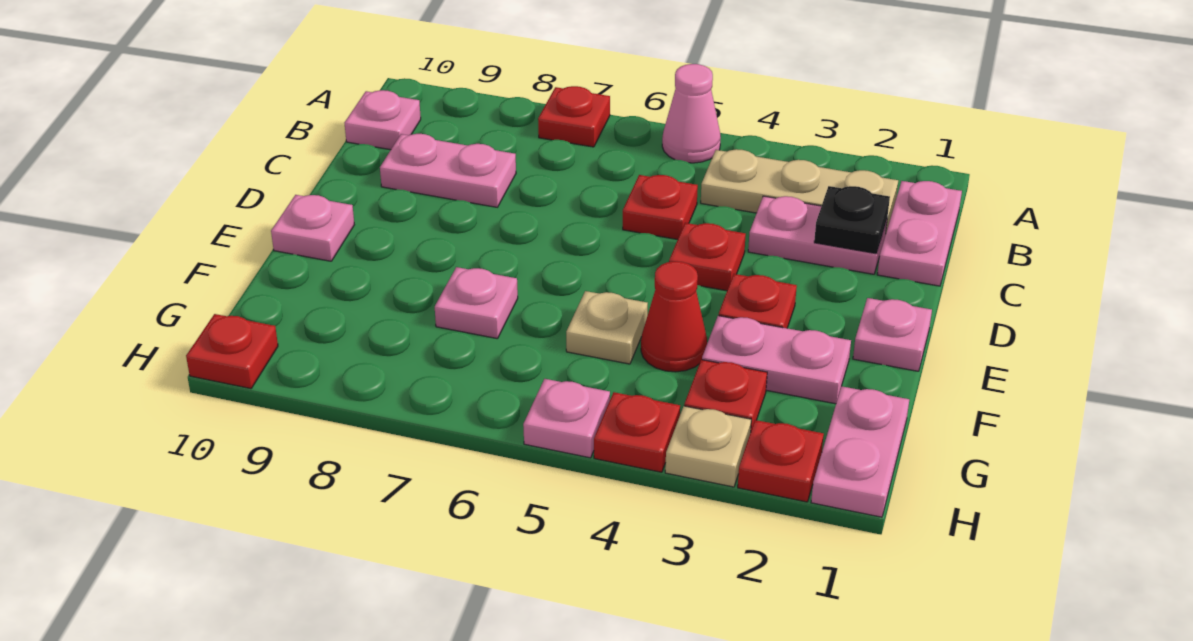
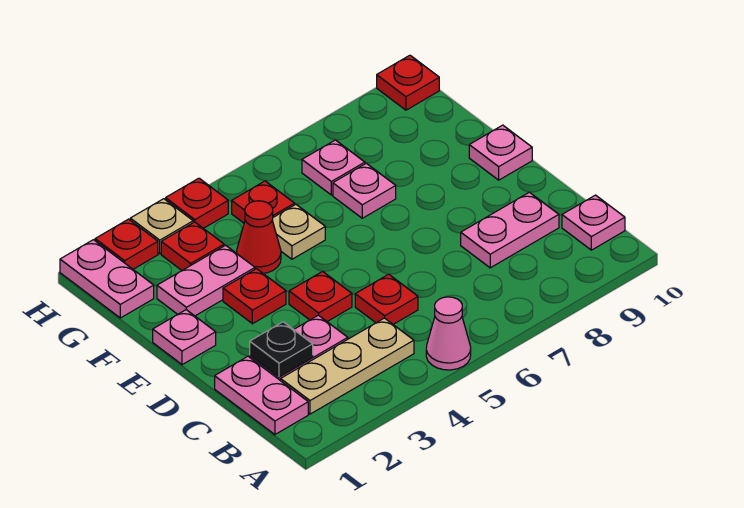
red plate A7 level 1 -> red plate G5 level 1
pink plate H5 level 1 -> pink plate G7 level 1

